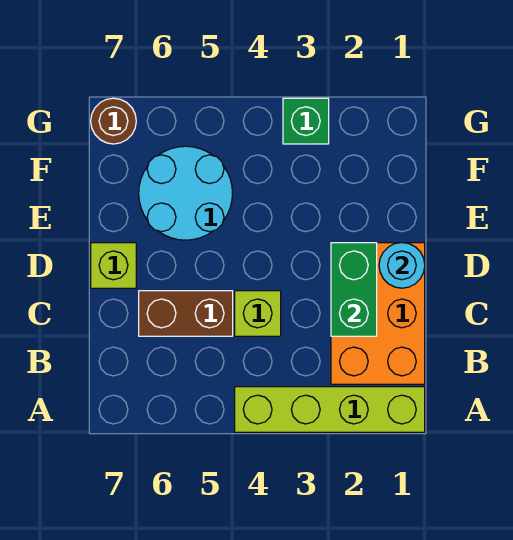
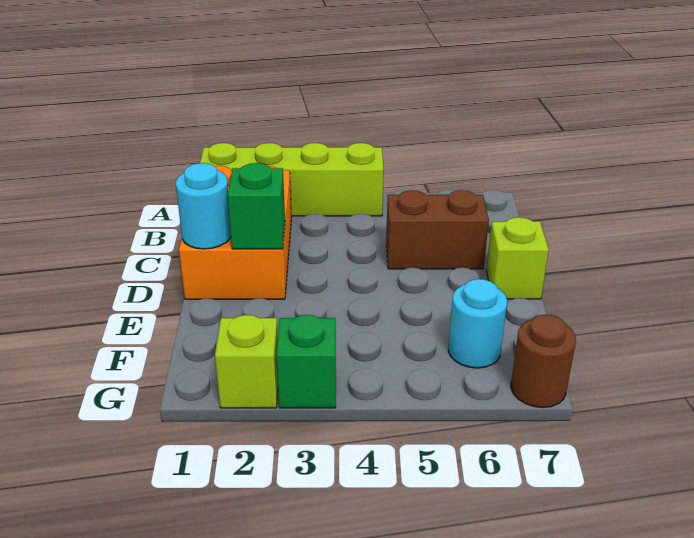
green brick C2:D2 level 2 -> green brick D2 level 2
lime brick C4 level 1 -> lime brick G2 level 1
cyan round brick E5:F6 level 1 -> cyan round brick F6 level 1

